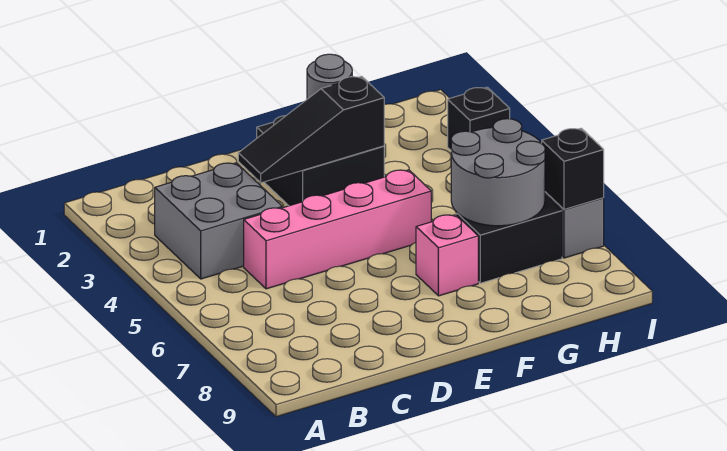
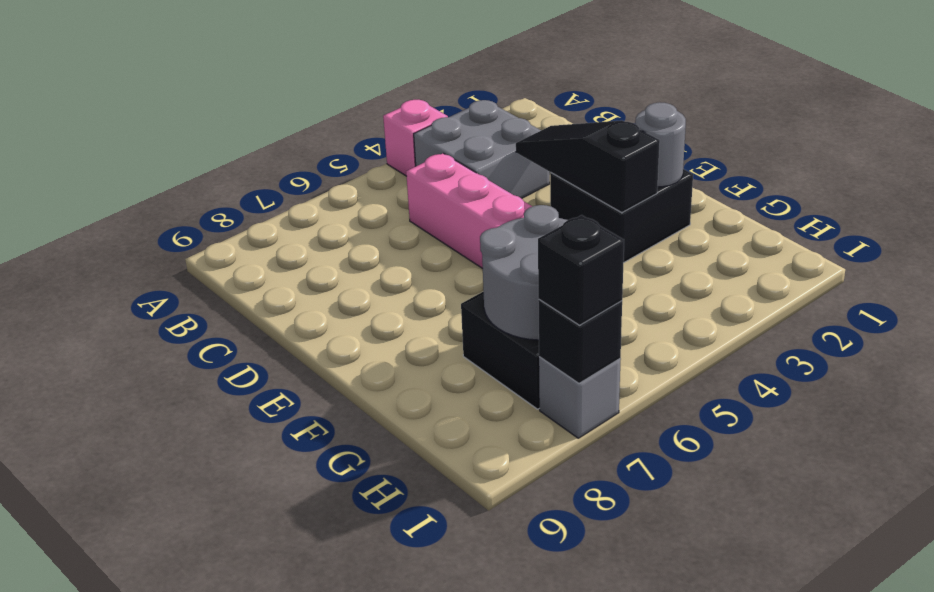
pink brick F7 level 1 -> pink brick A4 level 1
black brick I3 level 1 -> black brick I7 level 3

